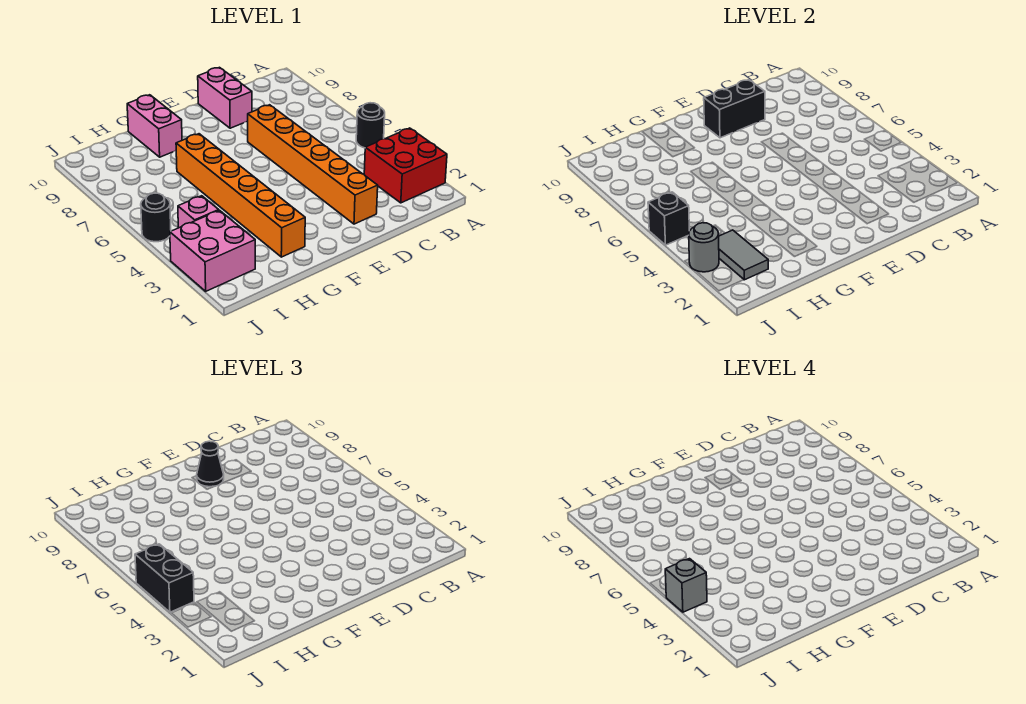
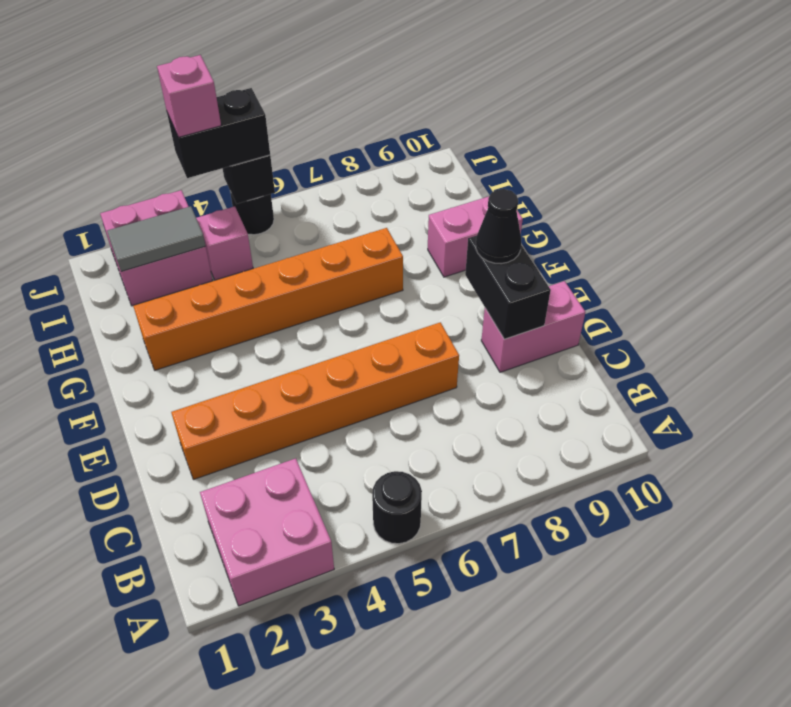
red brick A2:B3 level 1 -> pink brick A2:B3 level 1
grey round brick J3 level 2 -> none
grey brick J4 level 4 -> pink brick J4 level 4

